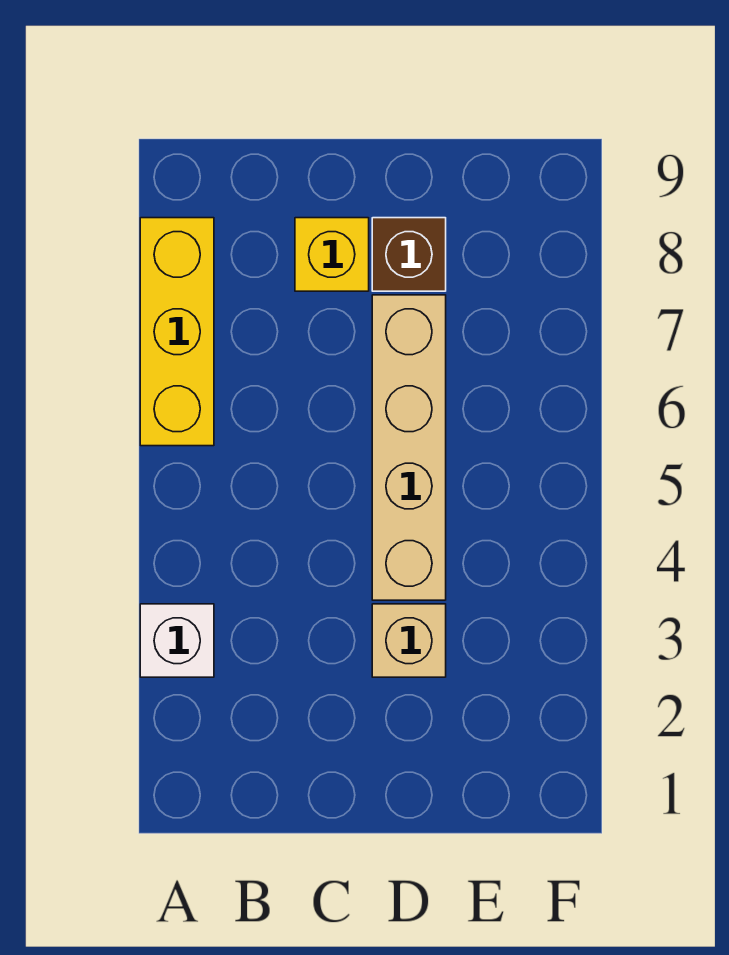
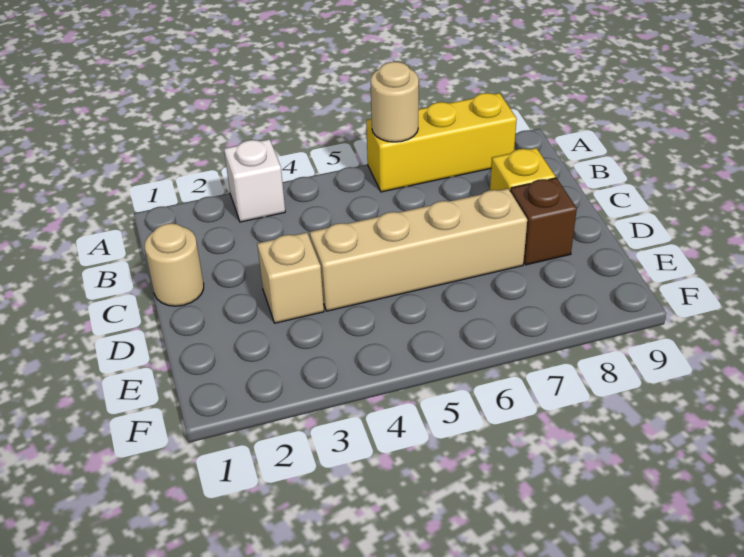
none -> tan round brick A6 level 2
none -> tan round brick C1 level 1

